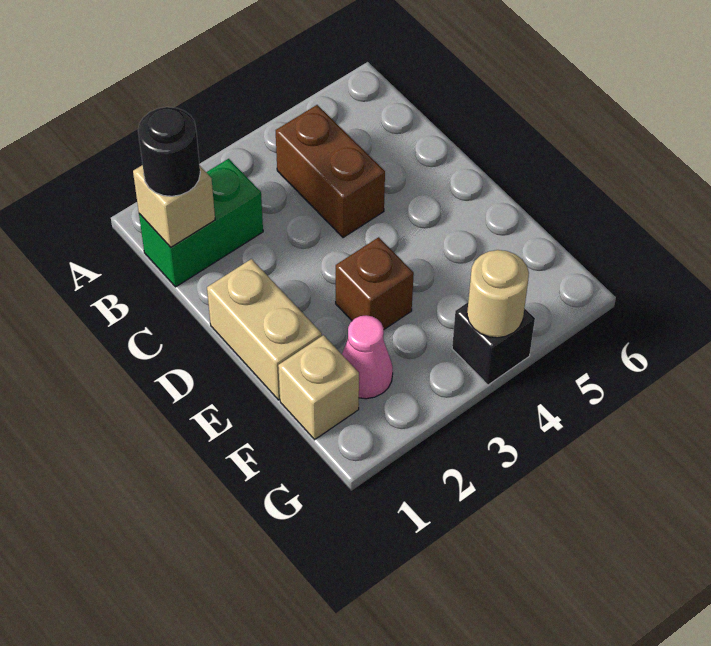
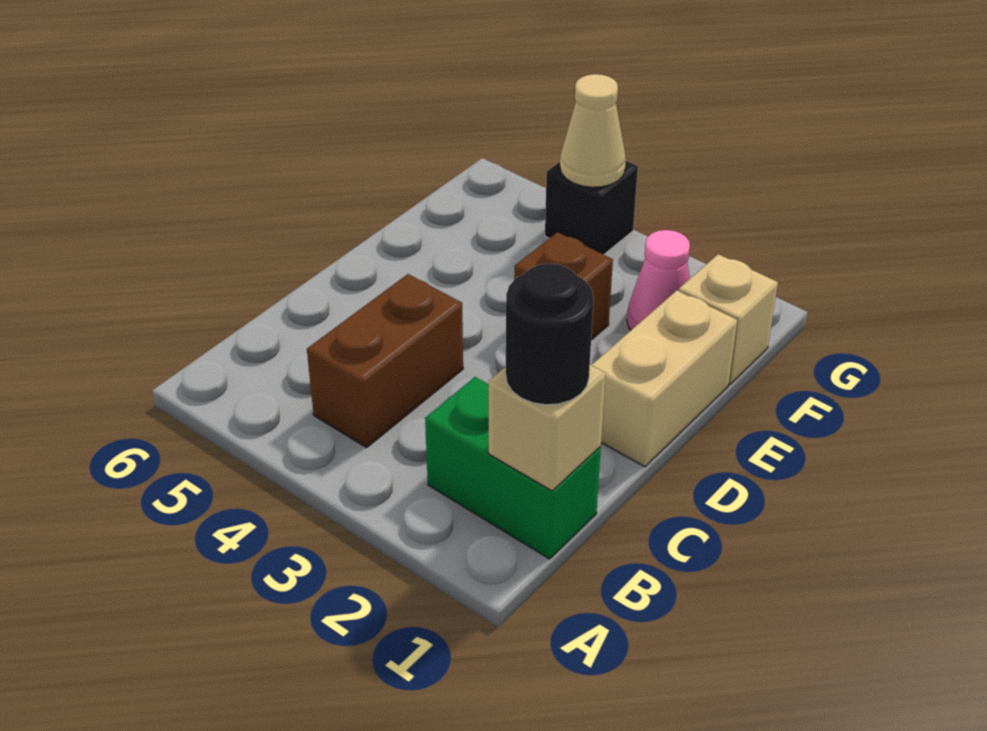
tan round brick G4 level 2 -> tan cone G4 level 2

